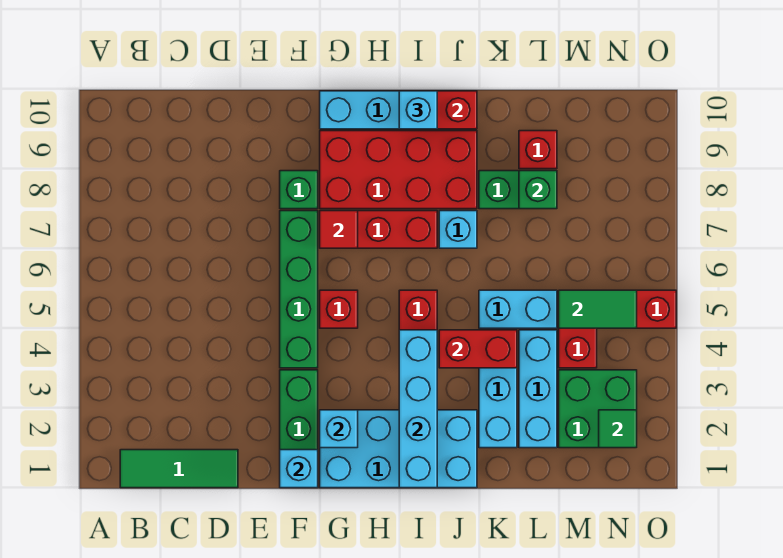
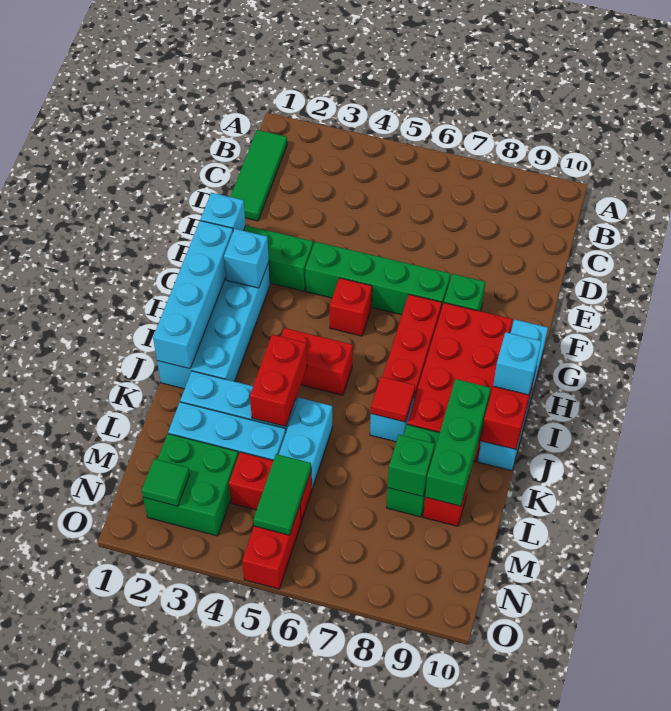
red tile G7 level 2 -> red tile J7 level 2
cyan brick I1:I4 level 2 -> cyan brick G1:J1 level 2
none -> green brick J9:L9 level 2

